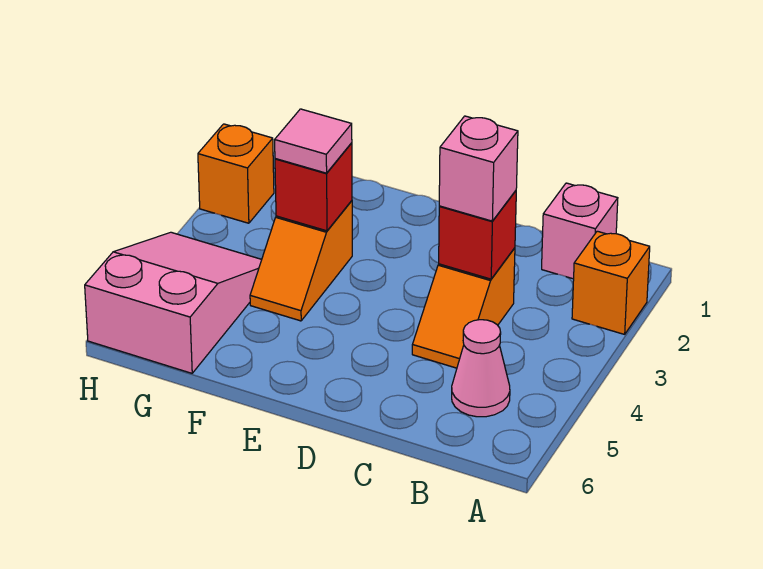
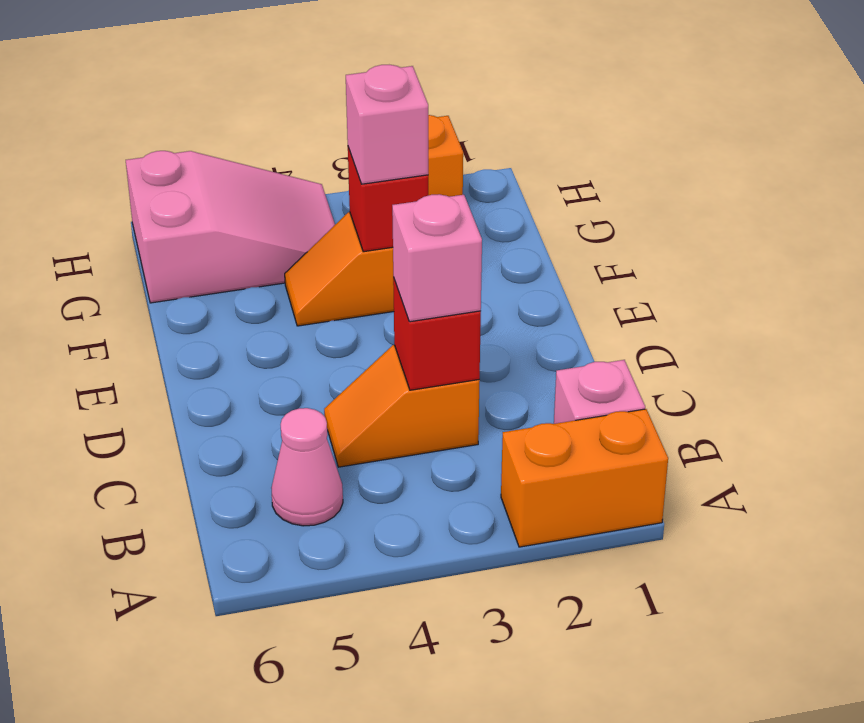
orange brick A2 level 1 -> orange brick A1:A2 level 1
pink tile F3 level 3 -> pink brick F3 level 3

